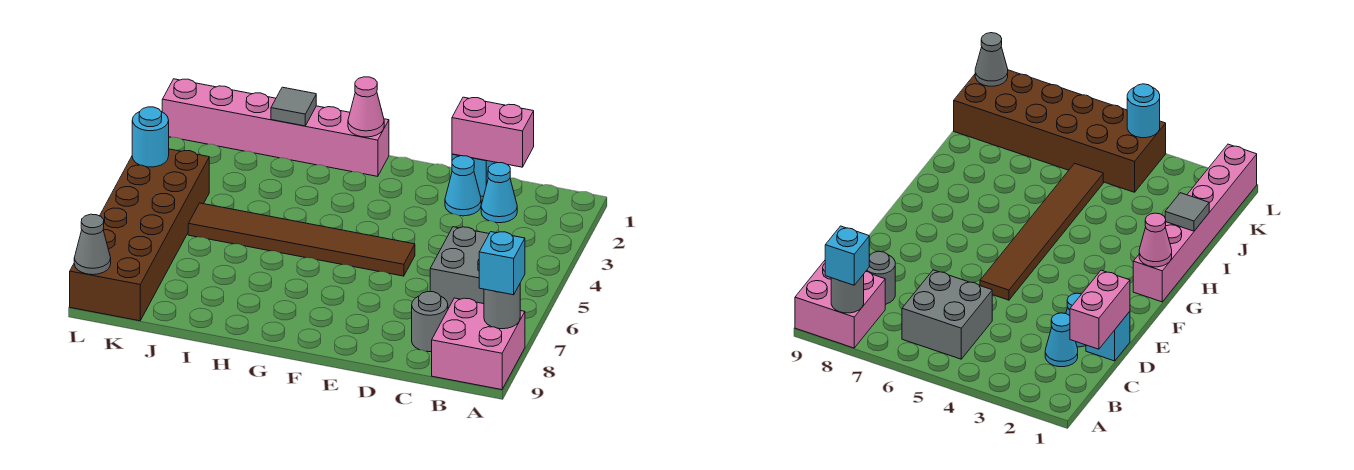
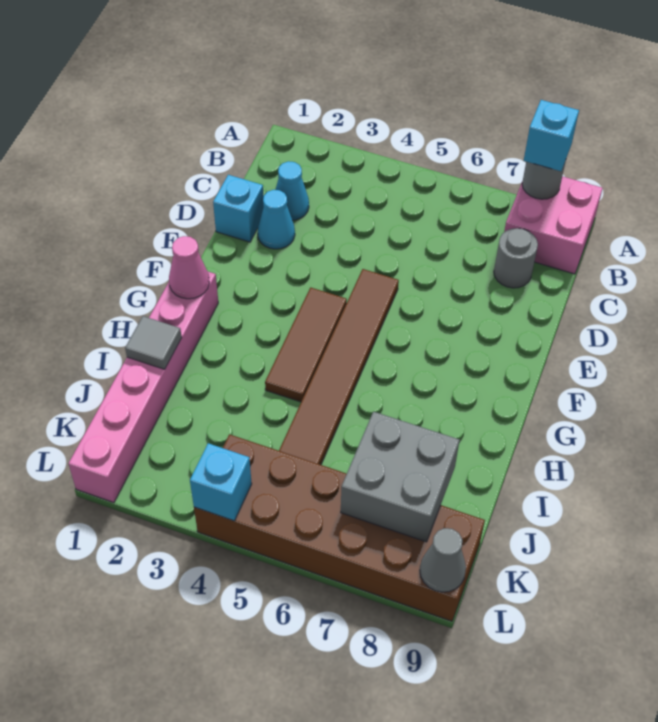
grey brick B5:C6 level 1 -> grey brick J7:K8 level 2
pink brick C1:D1 level 2 -> none
none -> brown tile F4:H4 level 1
cyan round brick L4 level 2 -> cyan brick L4 level 2

